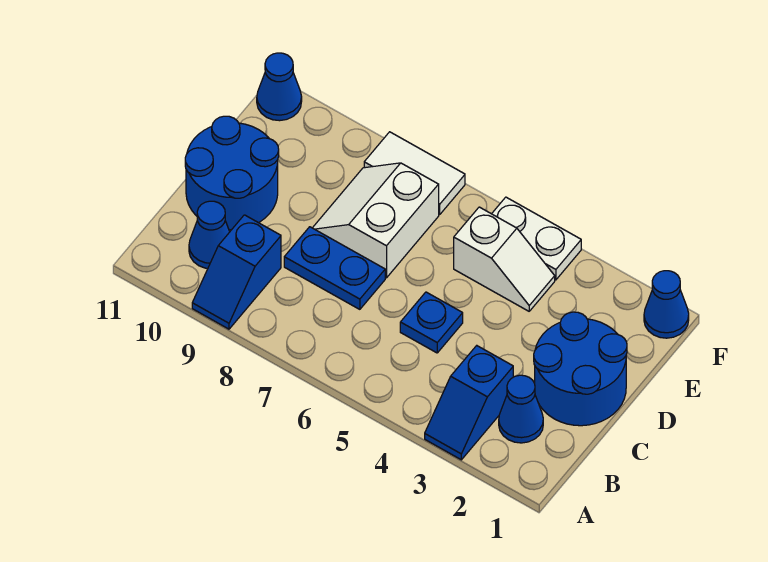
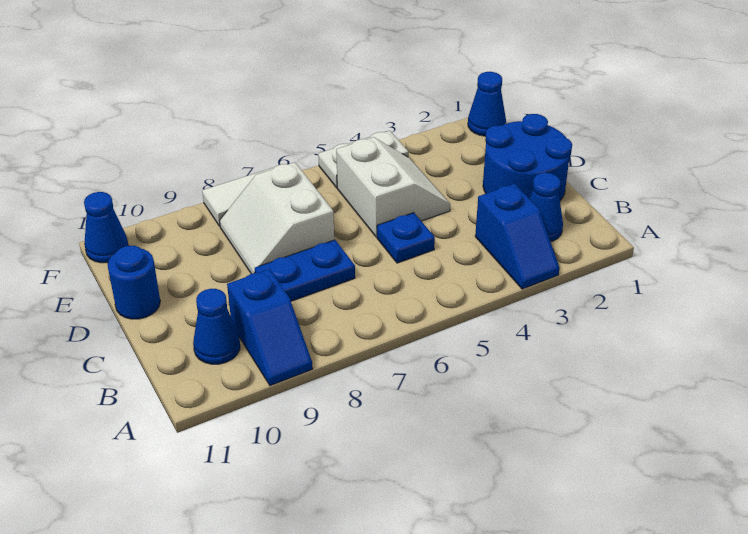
blue round brick C10:D11 level 1 -> blue round brick D11 level 1
white slope E4:E5 level 1 top 5 -> white slope D4:E5 level 1 top 5

